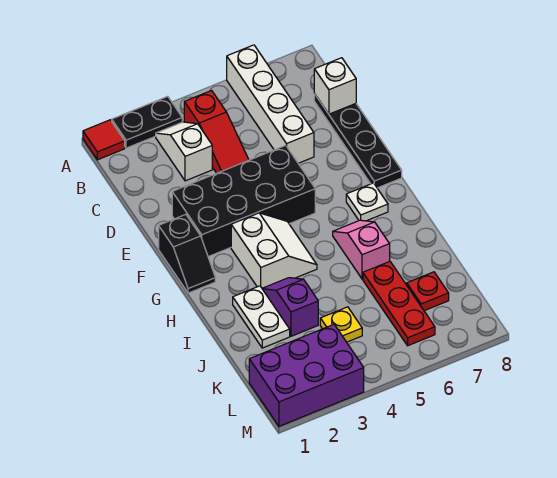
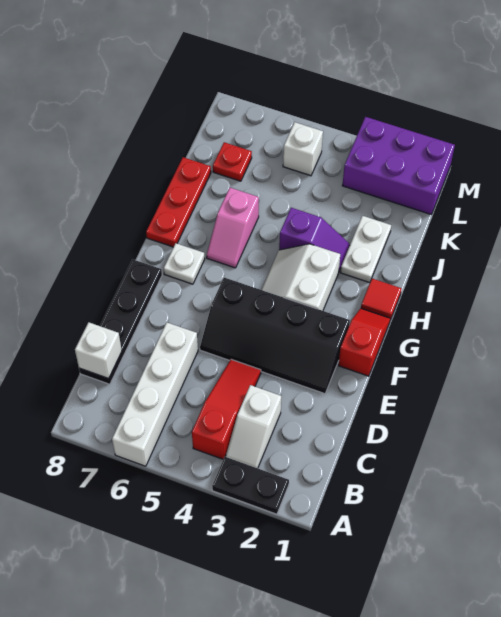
red tile A1 level 1 -> red tile H1 level 1
black brick E2:F5 level 1 -> black slope E2:F5 level 1 top F
black slope F1:G1 level 1 top F -> red slope F1:G1 level 1 top F
purple slope I3:J3 level 1 top J -> purple slope I3:I4 level 1 top 4
red plate J6:L6 level 1 -> red plate H8:J8 level 1
yellow plate K4 level 1 -> none
none -> white brick L5 level 1

